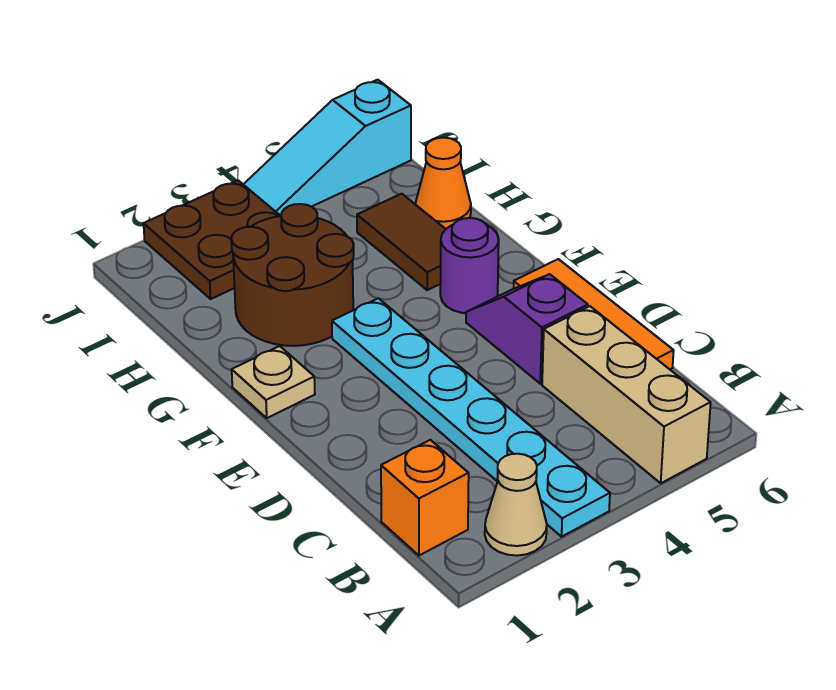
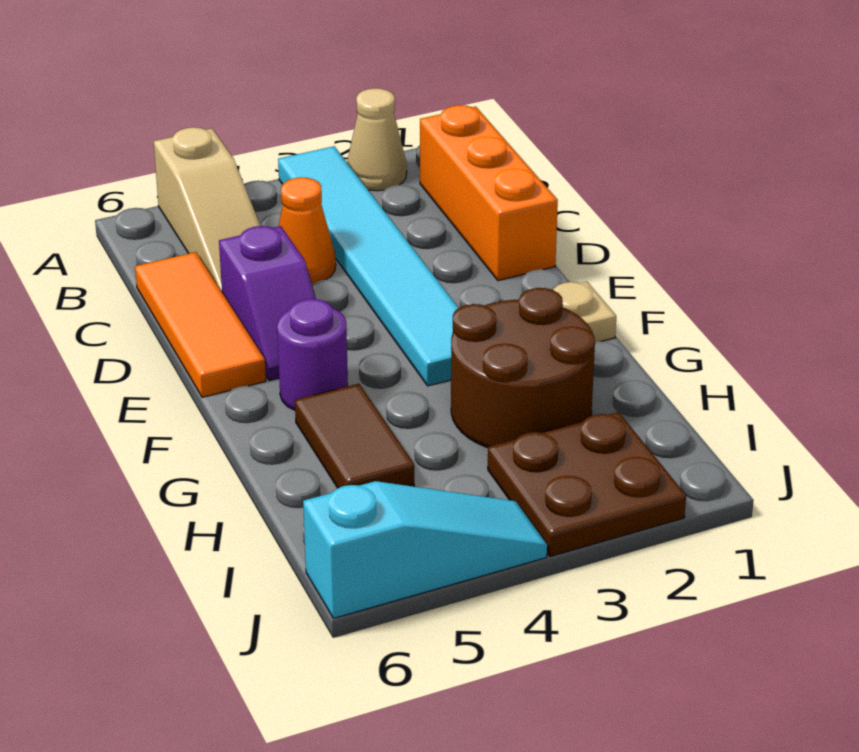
cyan plate A3:F3 level 1 -> cyan tile A3:F3 level 1
tan brick A5:C5 level 1 -> tan slope A5:C5 level 1 top A
orange brick B1 level 1 -> orange brick B1:D1 level 1
orange cone H6 level 1 -> orange cone C4 level 1

